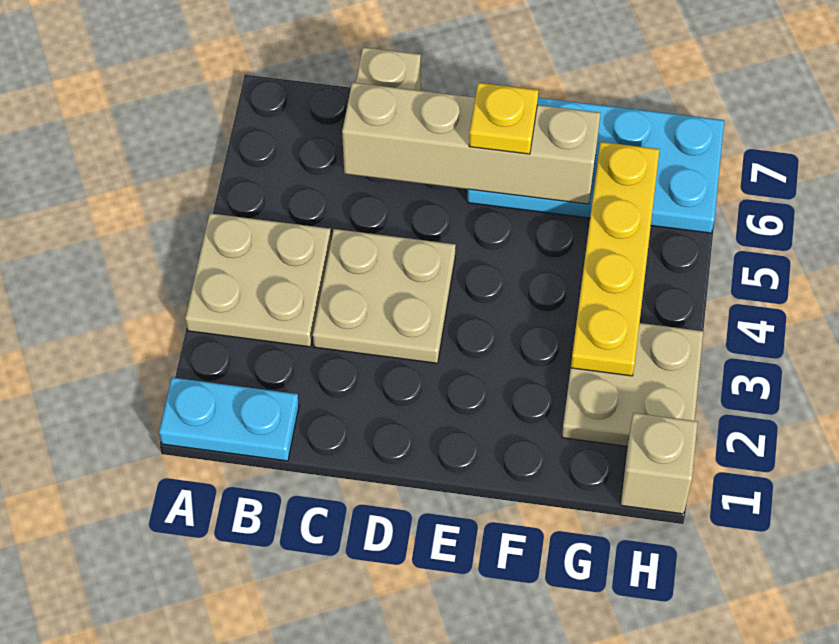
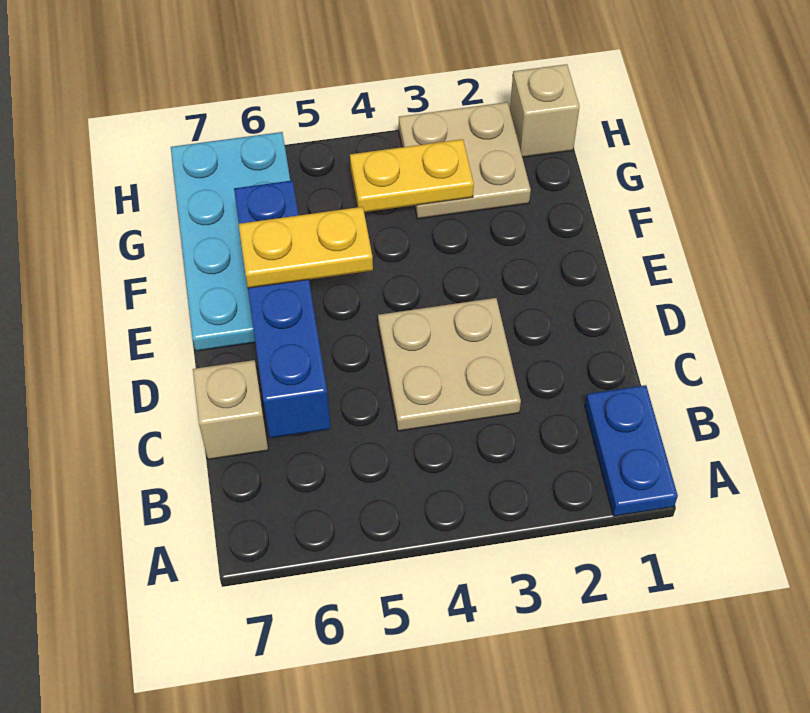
cyan plate A1:B1 level 1 -> blue plate A1:B1 level 1
tan plate A3:B4 level 1 -> none
tan brick C6:F6 level 2 -> blue brick C6:F6 level 2
yellow plate E6 level 3 -> yellow plate E5:E6 level 3
yellow plate G3:G6 level 2 -> yellow plate G3:G4 level 2

